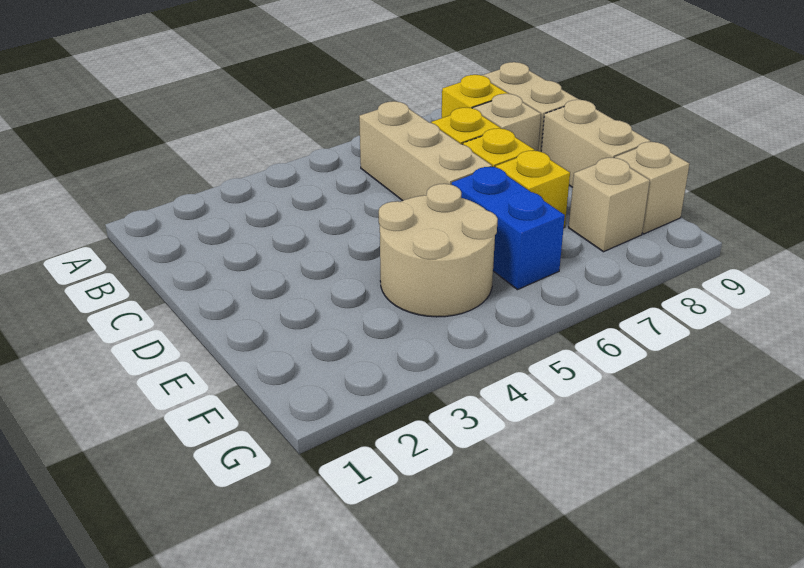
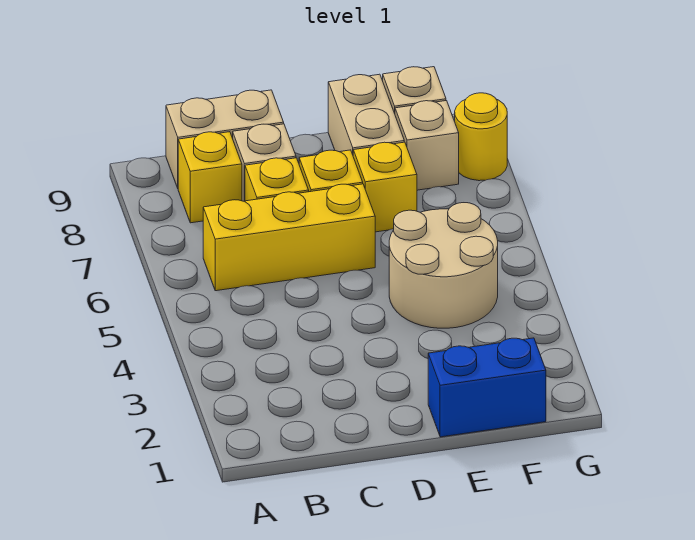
tan brick B6:D6 level 1 -> yellow brick B6:D6 level 1
tan brick D9:E9 level 1 -> tan brick E8:E9 level 1
blue brick E6:F6 level 1 -> blue brick E1:F1 level 1
none -> yellow round brick G8 level 1

